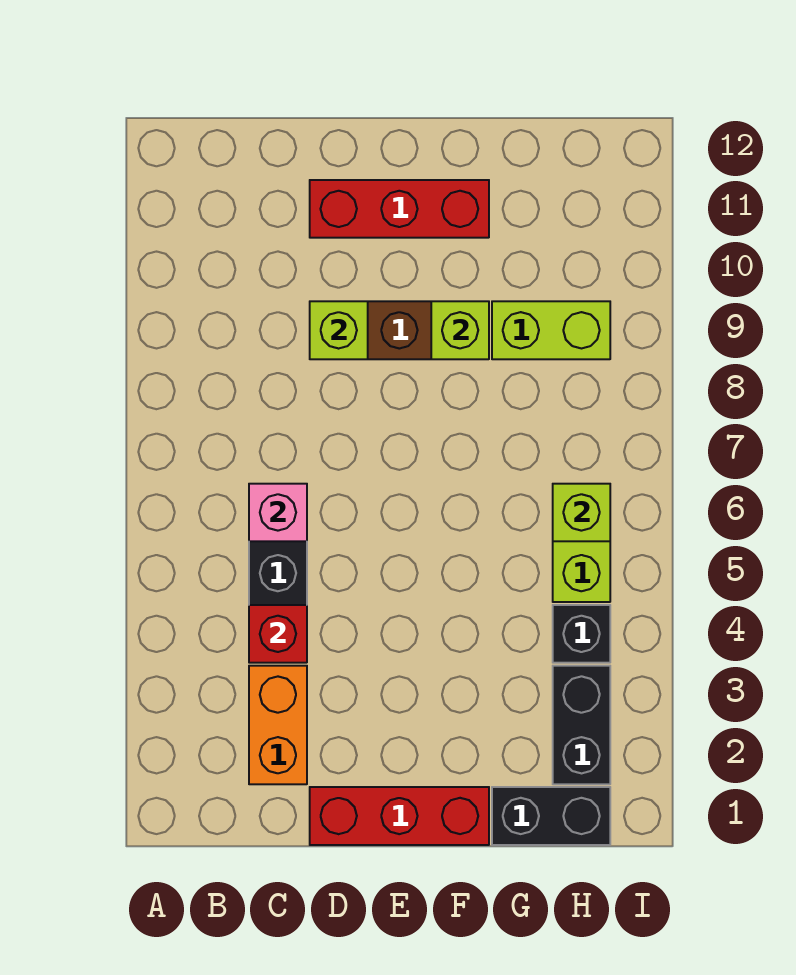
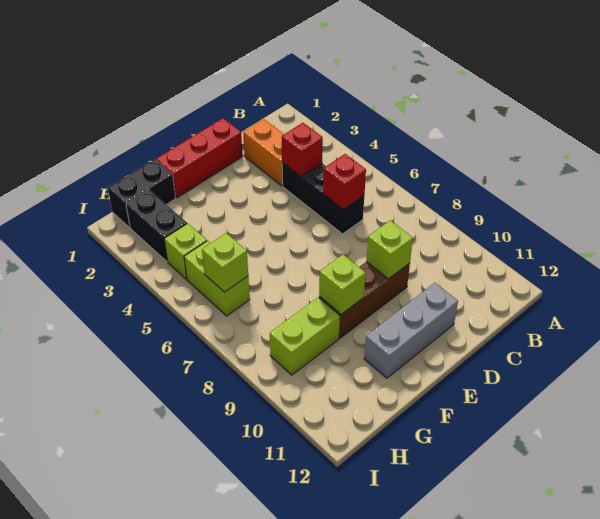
pink brick C6 level 2 -> red brick C6 level 2
red brick D11:F11 level 1 -> grey brick D11:F11 level 1
black brick H4 level 1 -> lime brick H4 level 1

